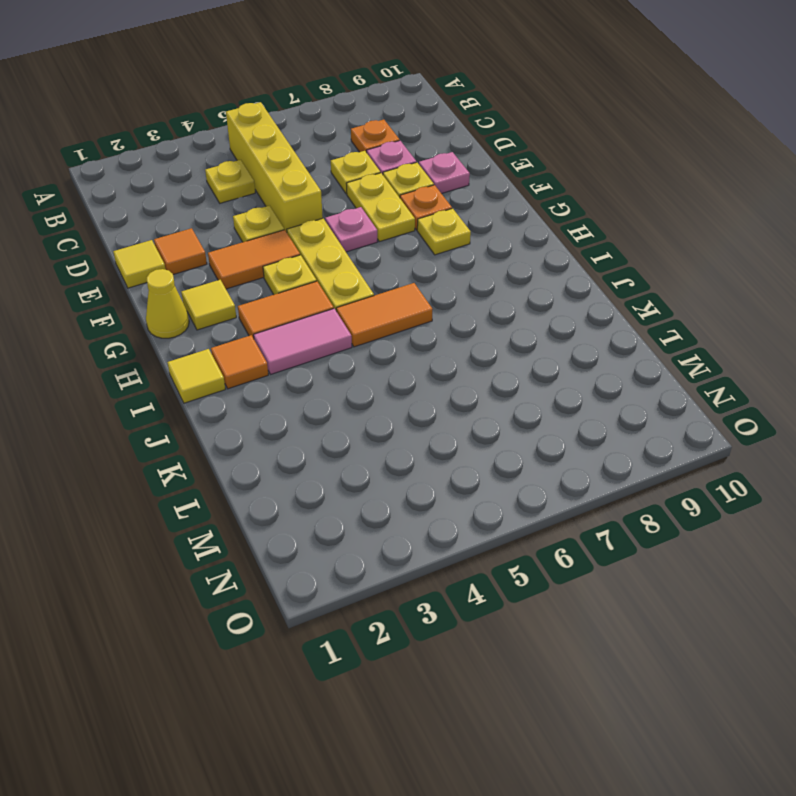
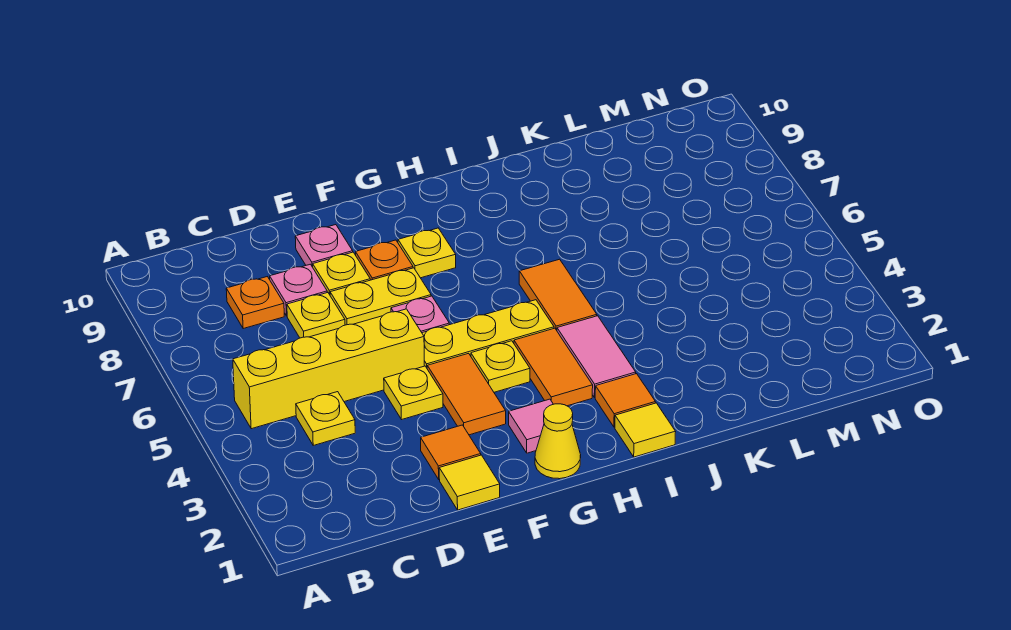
yellow tile G2 level 1 -> pink tile G2 level 1

